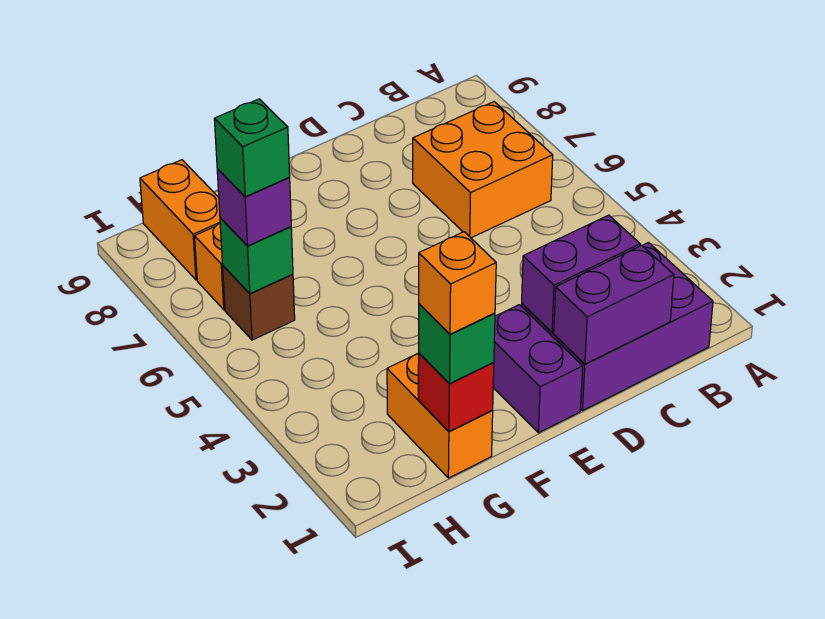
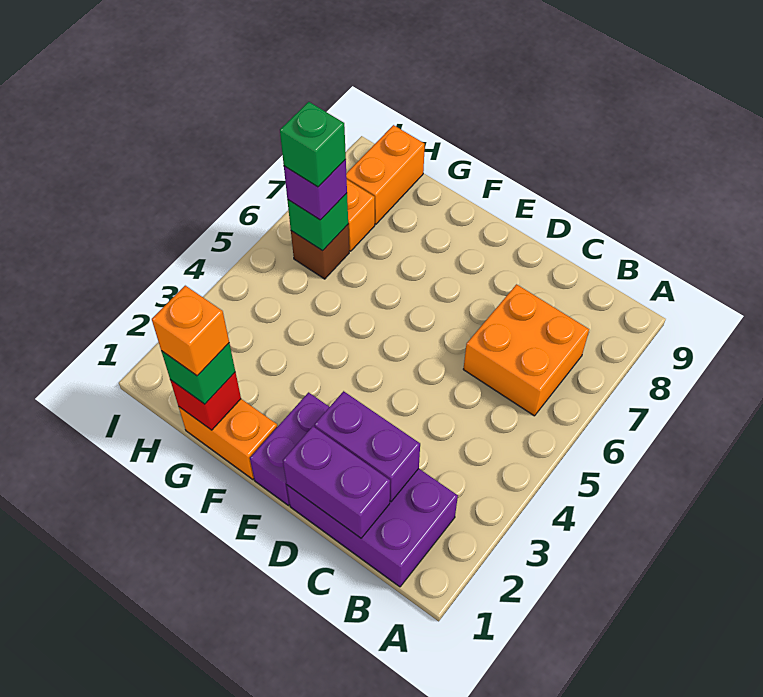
orange brick G1:G2 level 1 -> orange brick F1:G1 level 1

